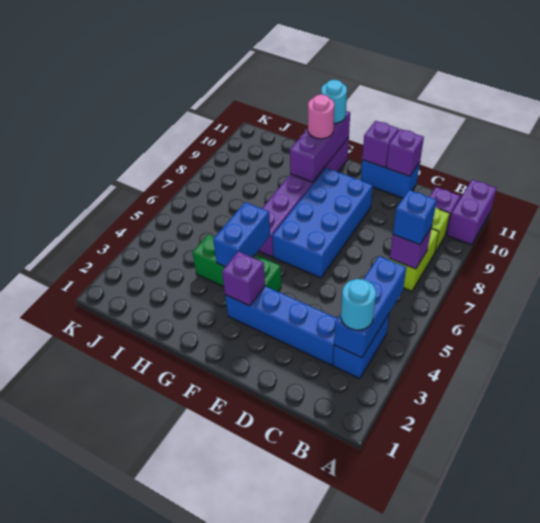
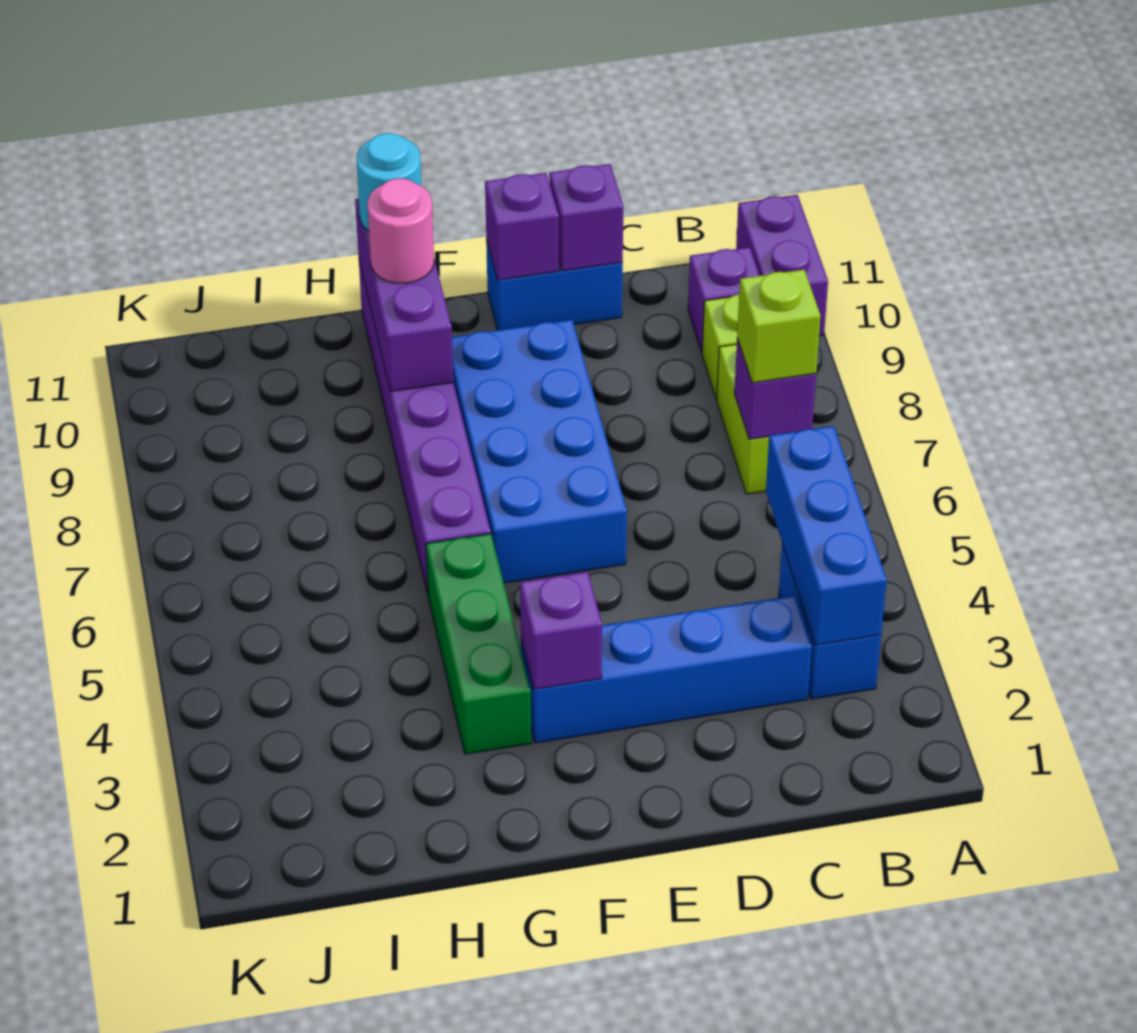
cyan round brick B3 level 3 -> none
blue brick B7 level 3 -> lime brick B7 level 3
green brick F4:H4 level 1 -> green brick G3:G5 level 1
blue brick G4:G5 level 2 -> none

